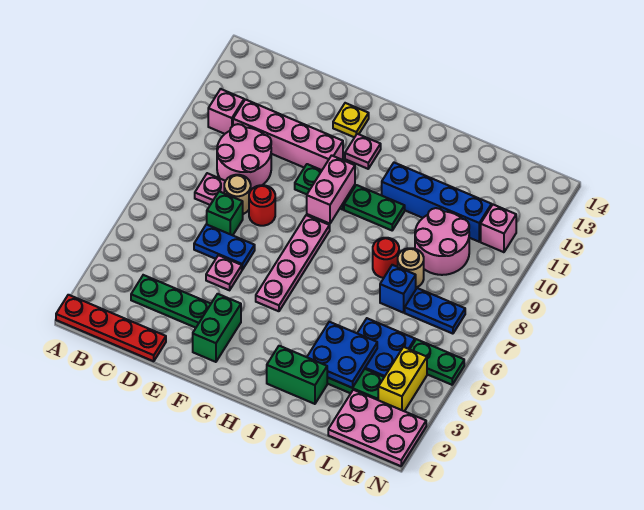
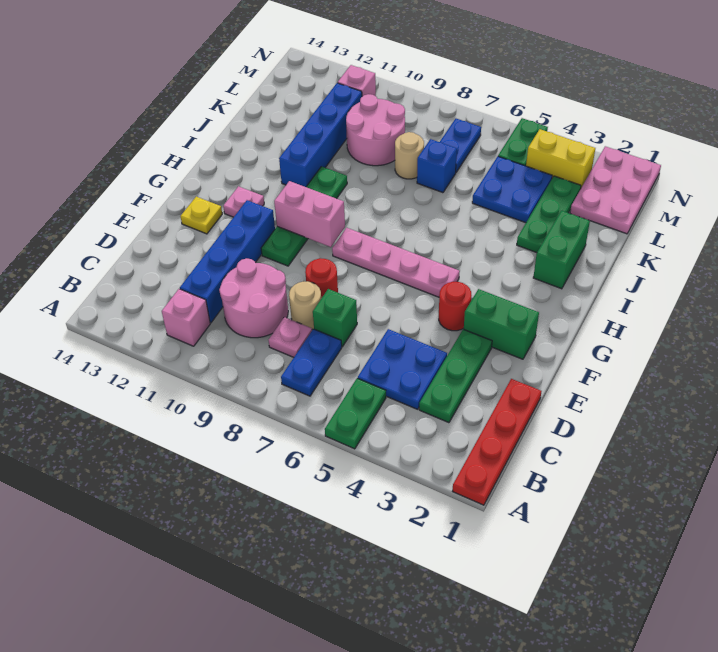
none -> green plate A5:B5 level 1
pink brick C11:F11 level 1 -> blue brick C11:F11 level 1
blue plate D6:E6 level 1 -> blue plate B7:C7 level 1
pink plate E5 level 1 -> none
blue plate J3:K4 level 2 -> blue plate C4:D5 level 1
red round brick J8 level 1 -> red round brick F4 level 1

